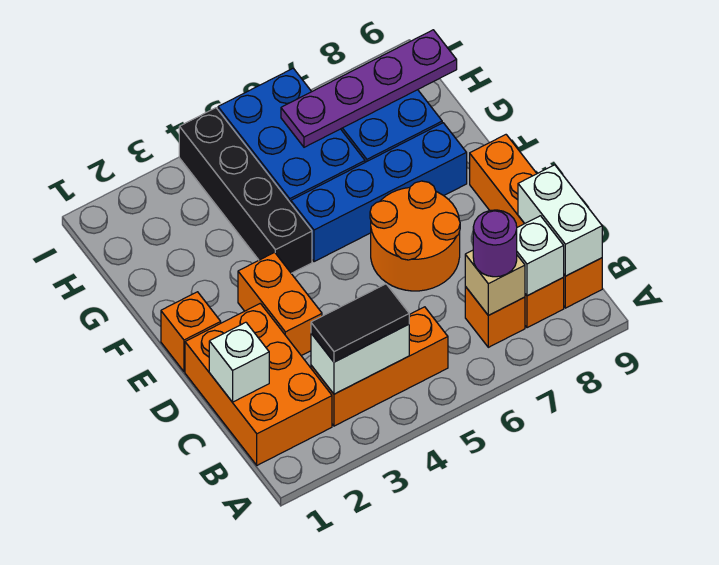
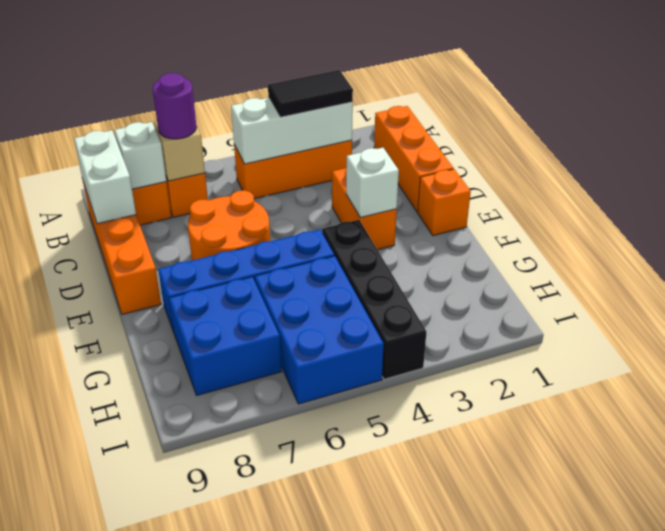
orange brick B1:D2 level 1 -> orange brick B1:D1 level 1
white brick B3:B4 level 2 -> white brick B3:B5 level 2
white brick C1 level 2 -> white brick E3 level 2
purple plate H6:H9 level 2 -> none

